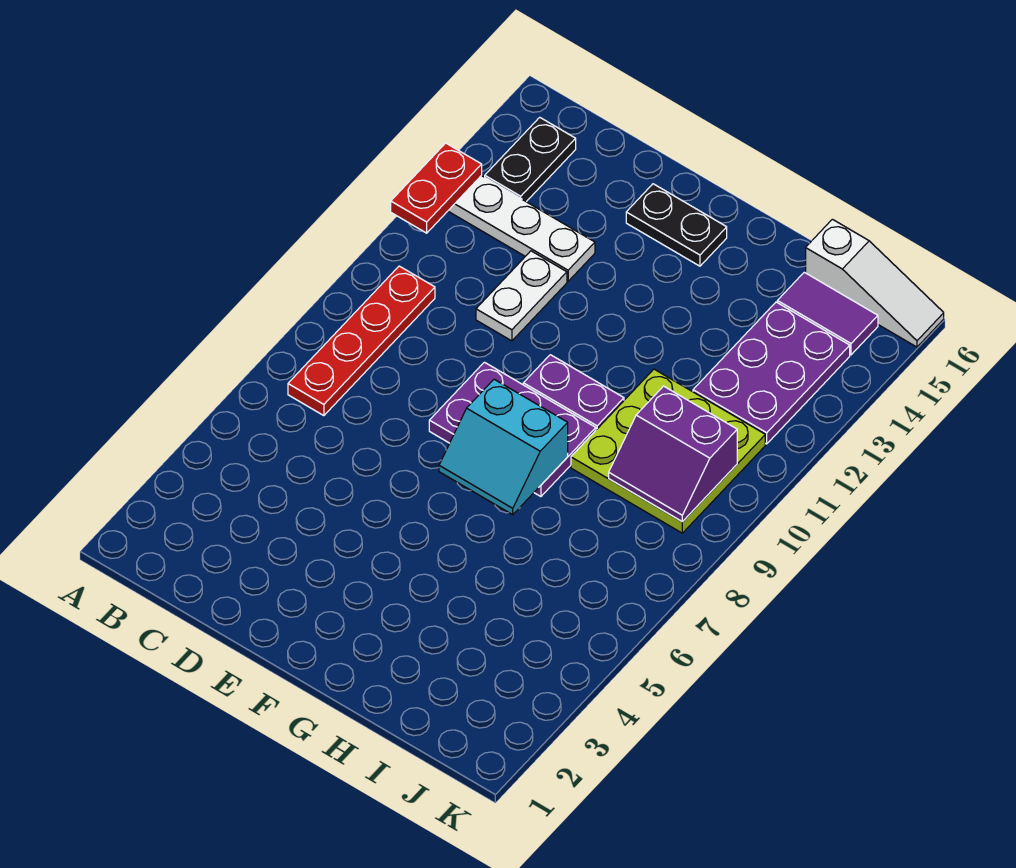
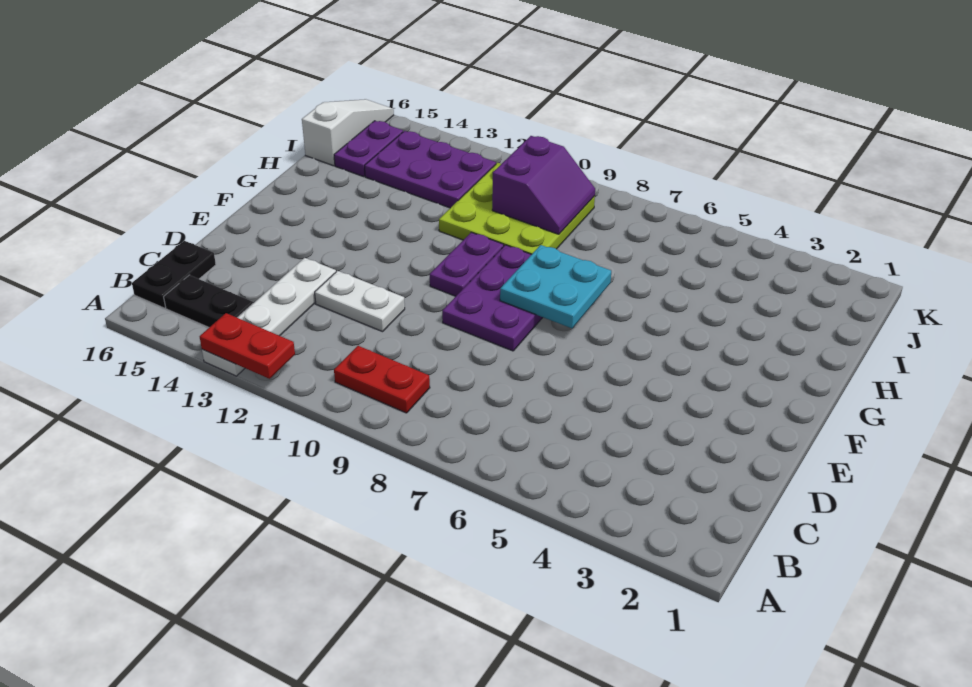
red plate B7:B10 level 1 -> red plate B9:B10 level 1
black plate E15:F15 level 1 -> black plate B16:C16 level 1
cyan slope F7:G8 level 2 top 8 -> cyan plate F7:G8 level 2
purple tile I15:J15 level 1 -> purple plate I15:J15 level 1

